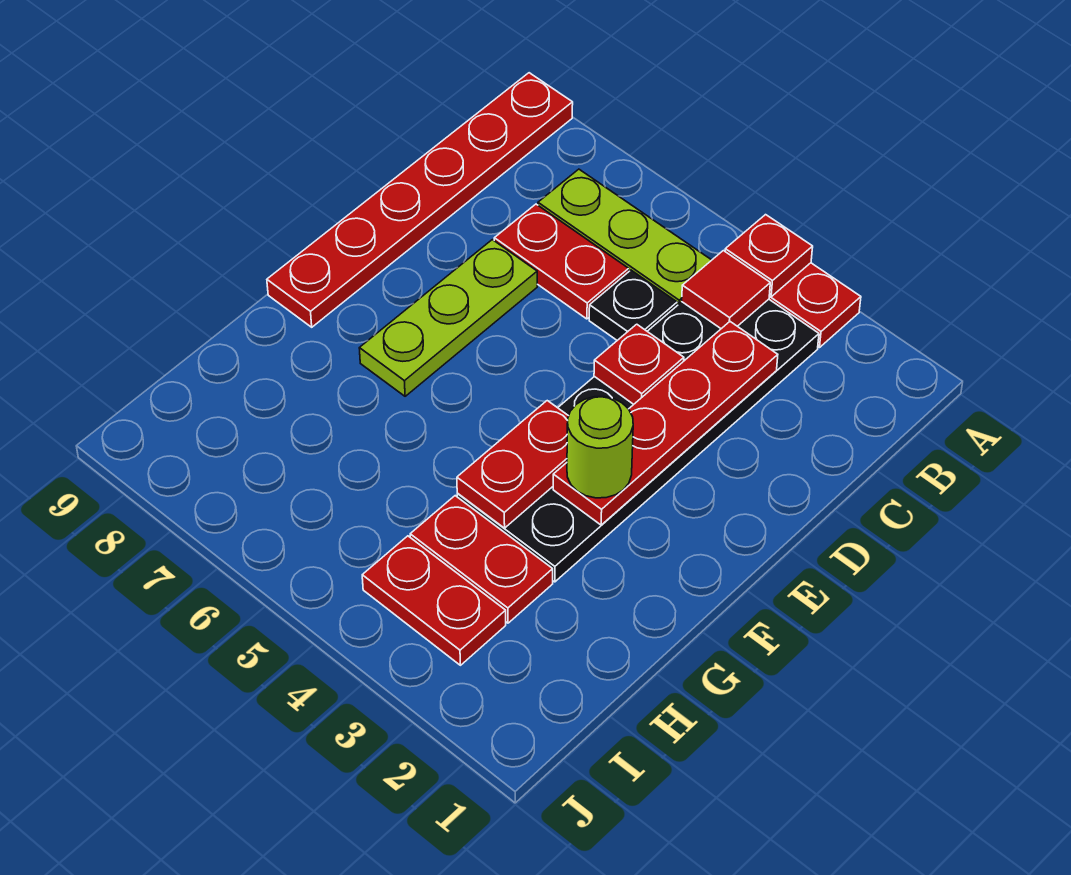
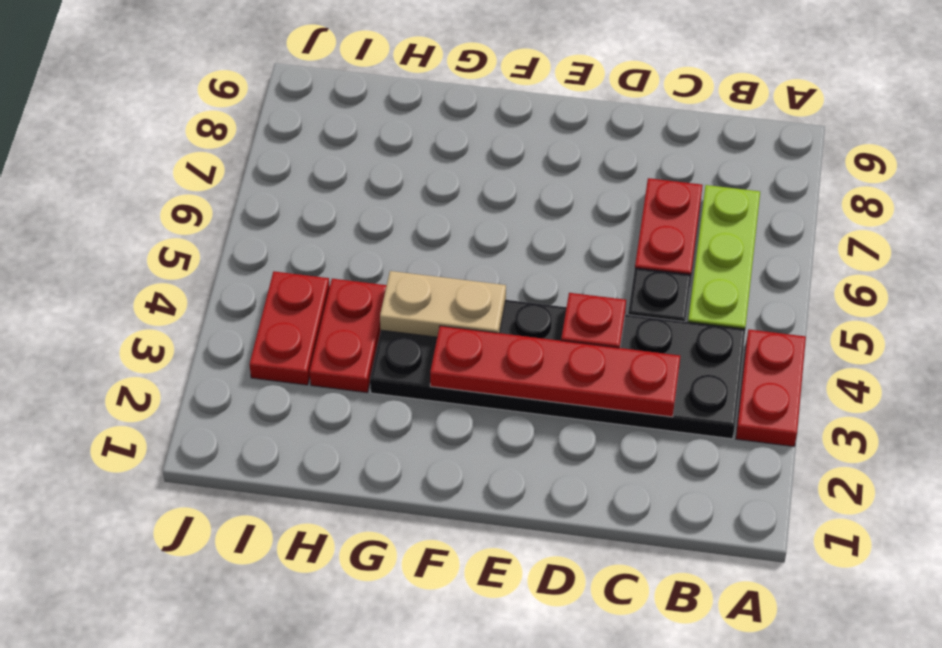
red plate A4 level 2 -> none
red plate A9:F9 level 1 -> none
red tile B4 level 2 -> none
lime plate D7:F7 level 1 -> none
lime round brick F3 level 3 -> none
red plate F4:G4 level 2 -> tan plate F4:G4 level 2

